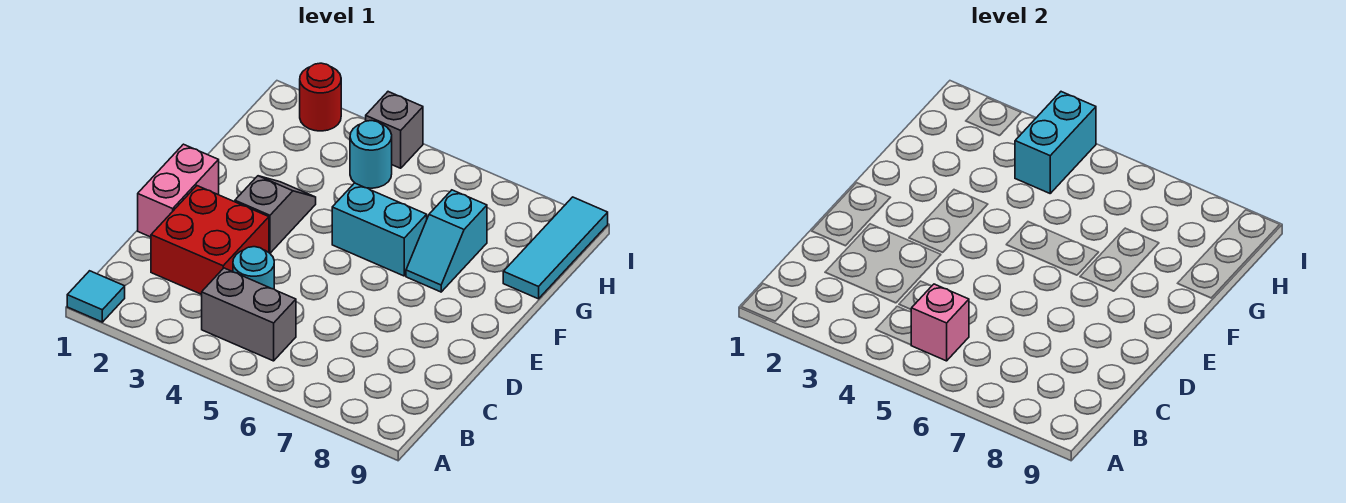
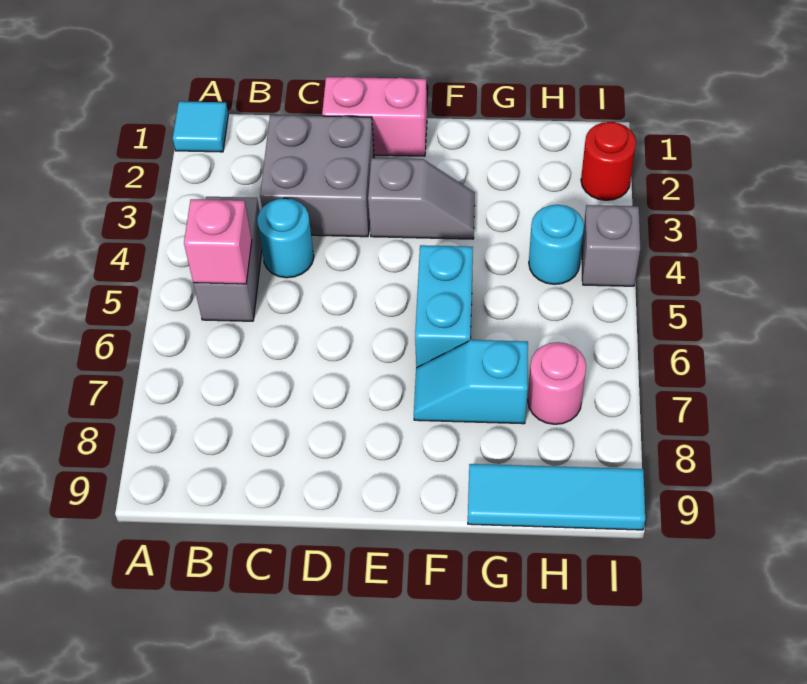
red brick C2:D3 level 1 -> grey brick C2:D3 level 1
cyan brick H4:I4 level 2 -> none
none -> pink round brick H7 level 1

